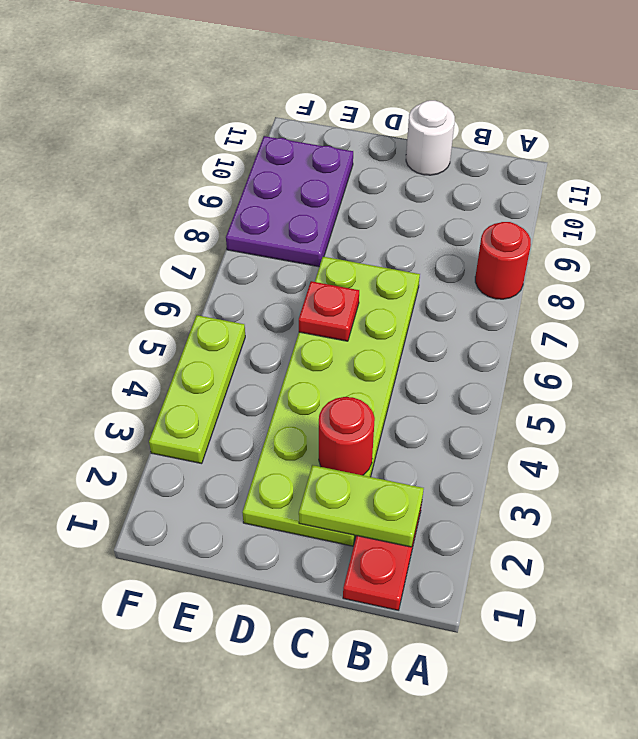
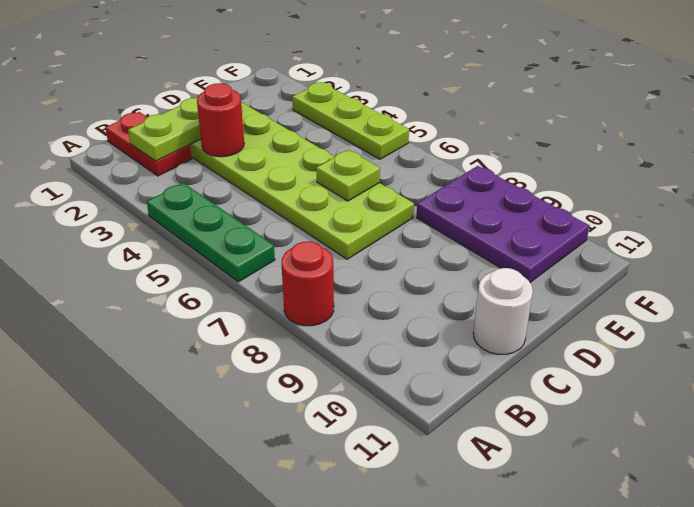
none -> green plate A4:A6 level 1
red plate D6 level 2 -> lime plate D6 level 2

